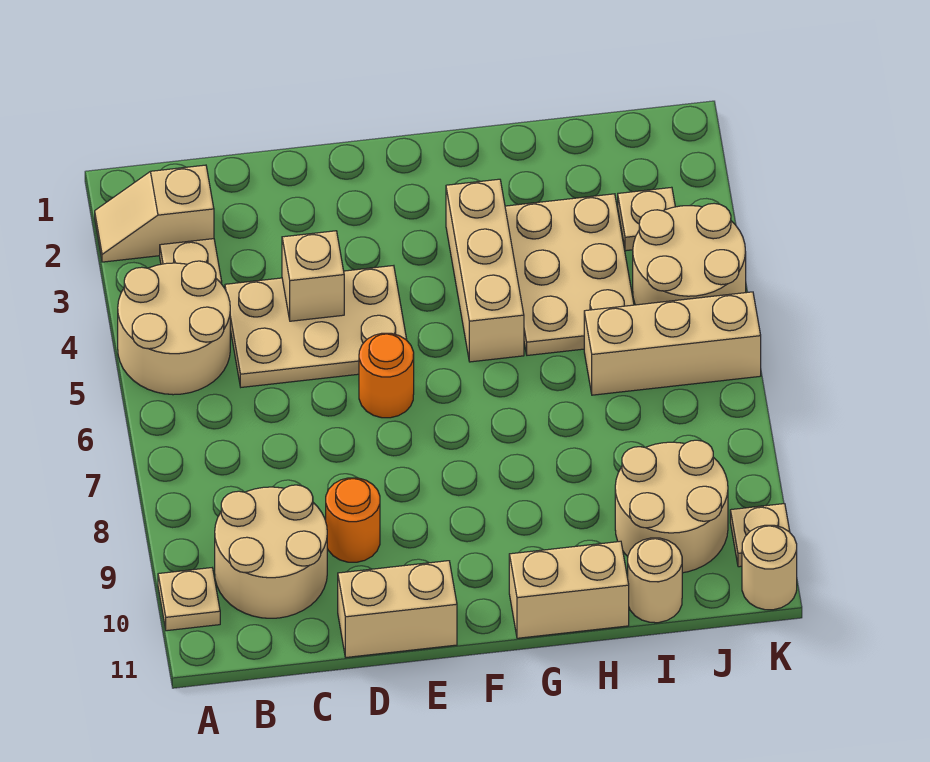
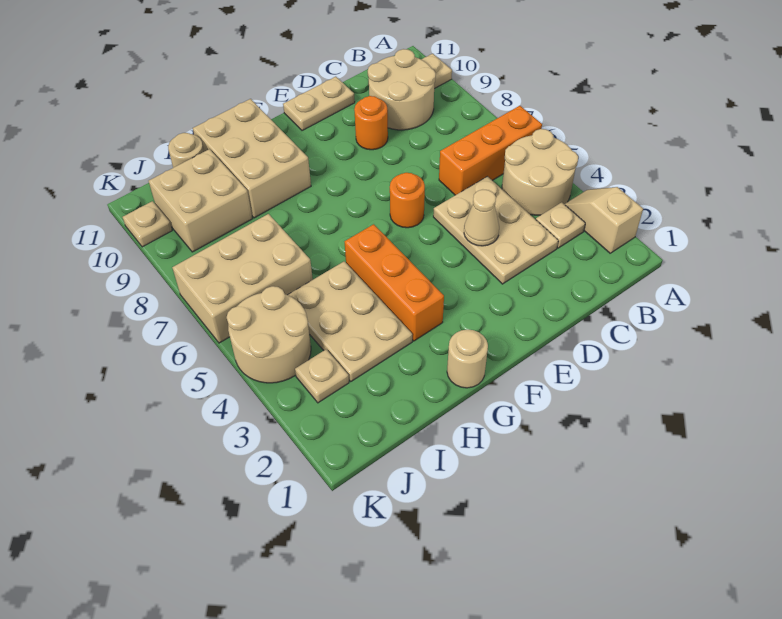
tan slope A2:B2 level 1 top B -> tan slope A2:A3 level 1 top 2
none -> orange brick A6:C6 level 1
tan plate C4:E5 level 1 -> tan plate C3:D5 level 1
tan brick D4 level 2 -> tan cone D4 level 2
tan brick D11:E11 level 1 -> tan plate D11:E11 level 1
tan brick G3:G5 level 1 -> orange brick G3:G5 level 1
tan brick G11:H11 level 1 -> tan brick G9:H11 level 1
tan brick I6:K6 level 1 -> tan brick I6:K7 level 1
tan round brick I9:J10 level 1 -> tan brick I9:J10 level 1
tan round brick K11 level 1 -> tan round brick G1 level 1

